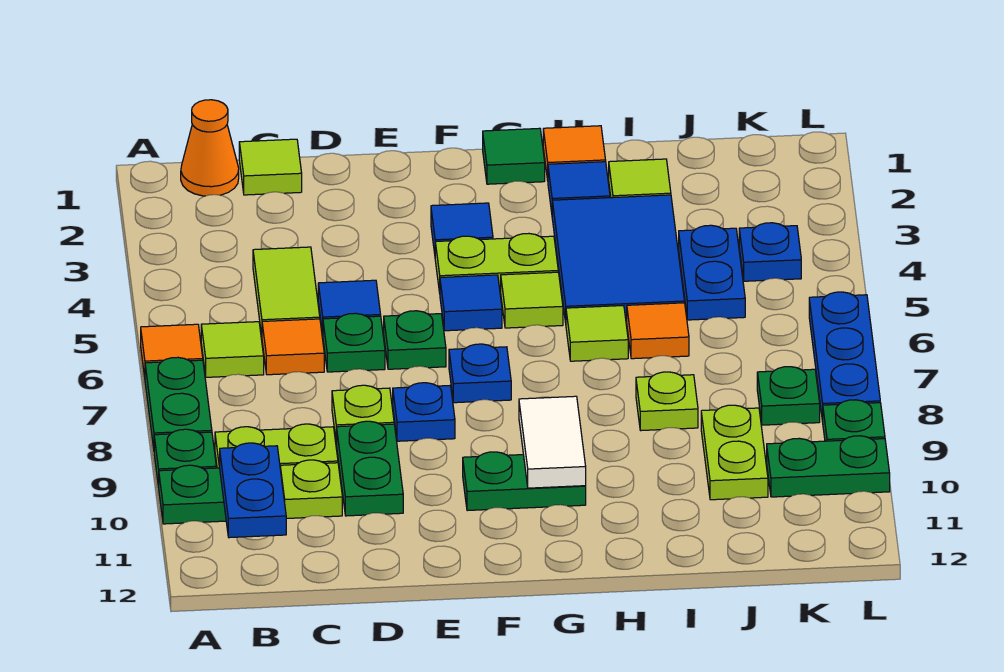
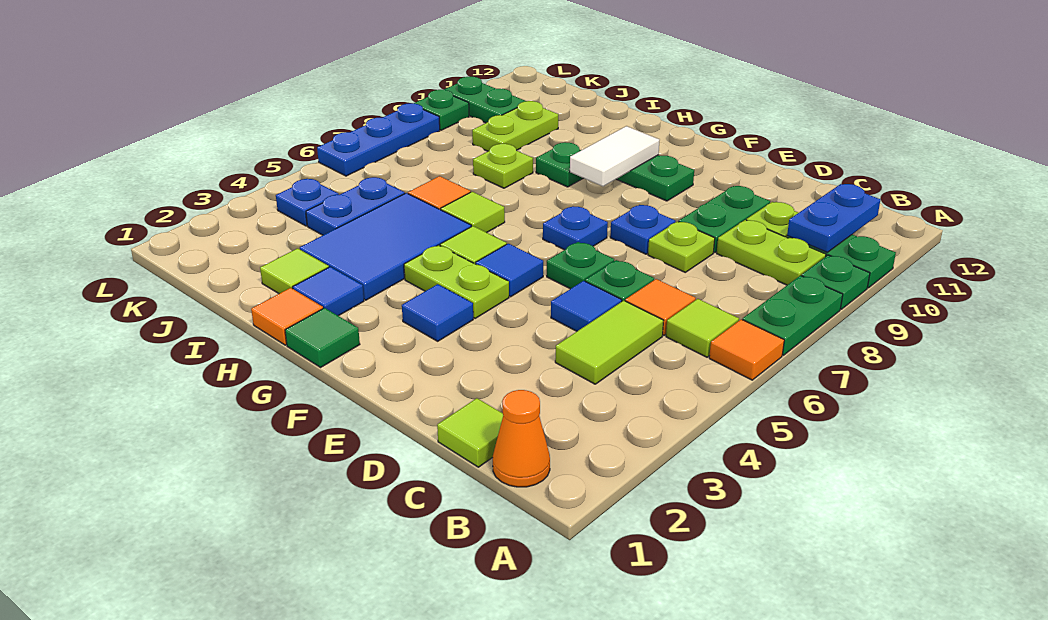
green plate K8 level 1 -> green plate H9 level 1

